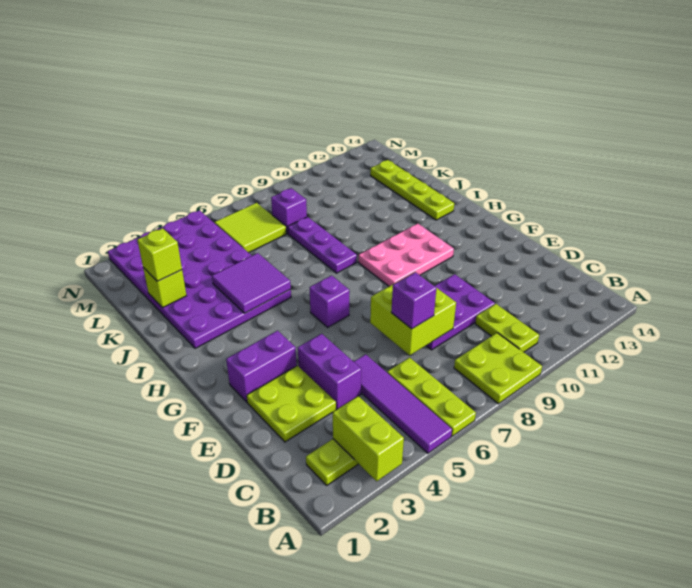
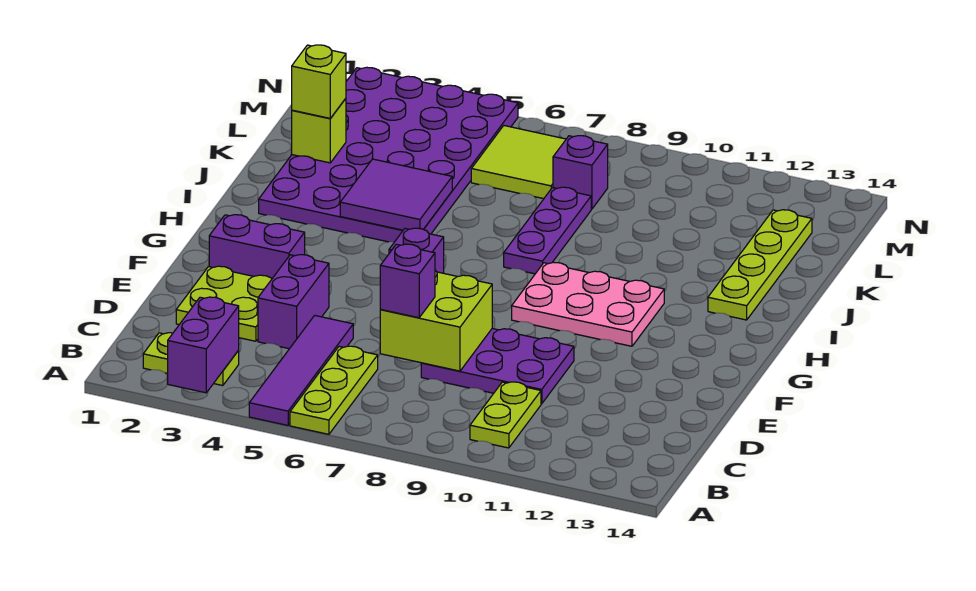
lime brick A3:B3 level 2 -> purple brick A3:B3 level 2
lime plate A8:B9 level 1 -> none

